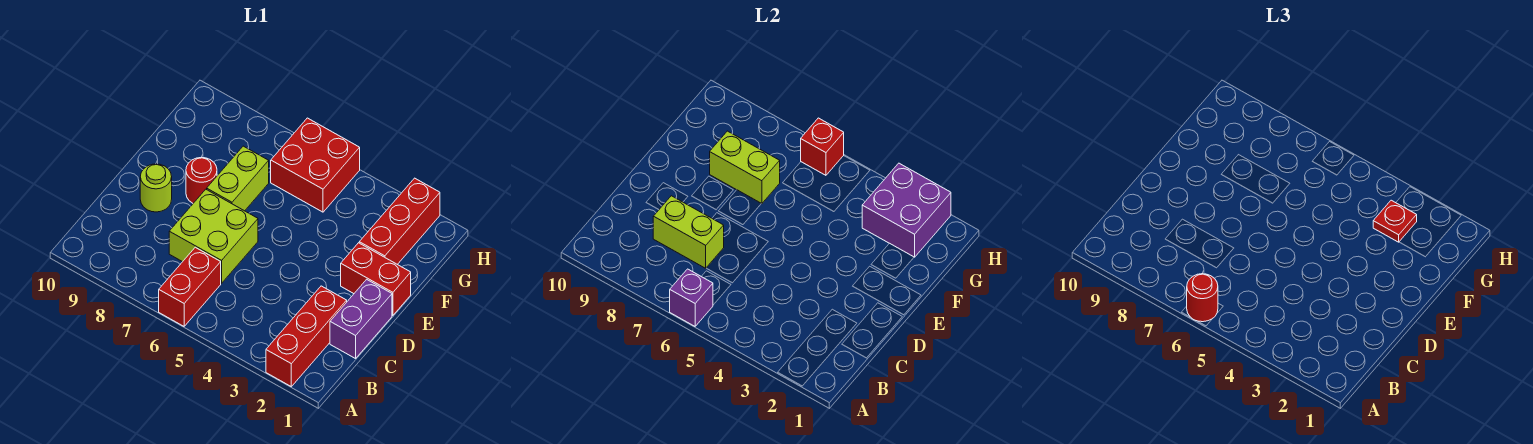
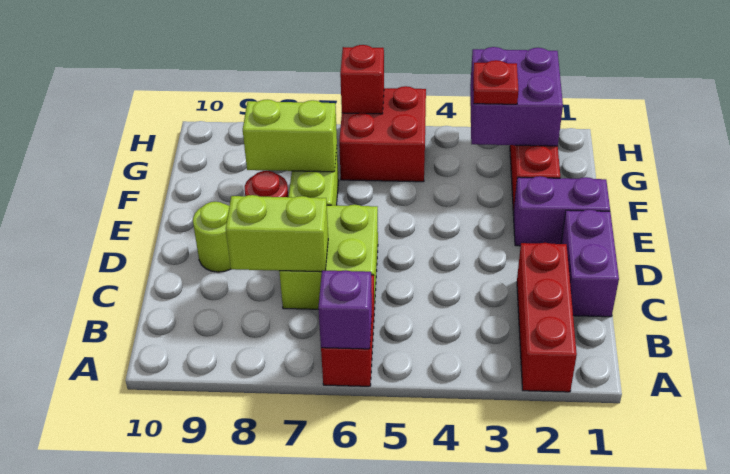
red round brick A6 level 3 -> none
red brick E1:E2 level 1 -> purple brick E1:E2 level 1

